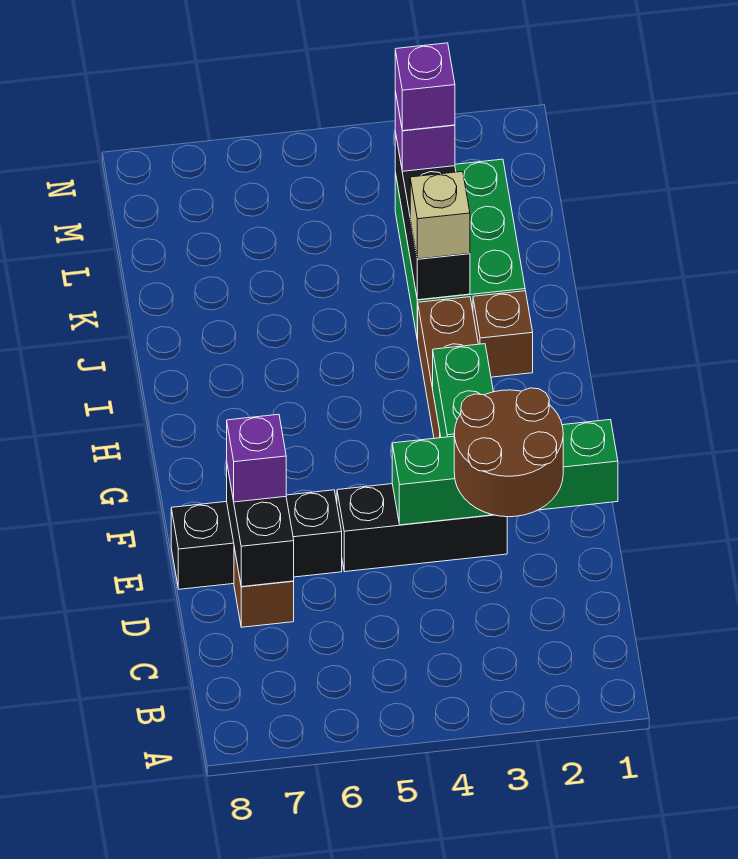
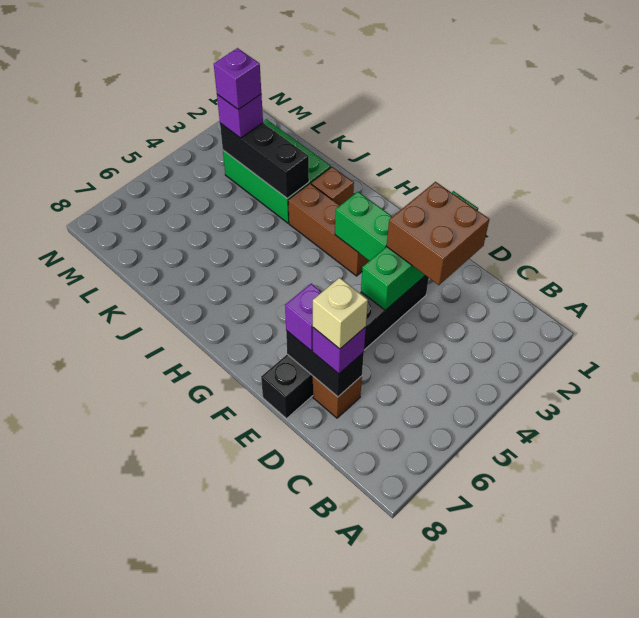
brown round brick D2:E3 level 3 -> brown brick D2:E3 level 3
none -> purple brick D7 level 3
tan brick J3 level 3 -> tan brick D7 level 4

